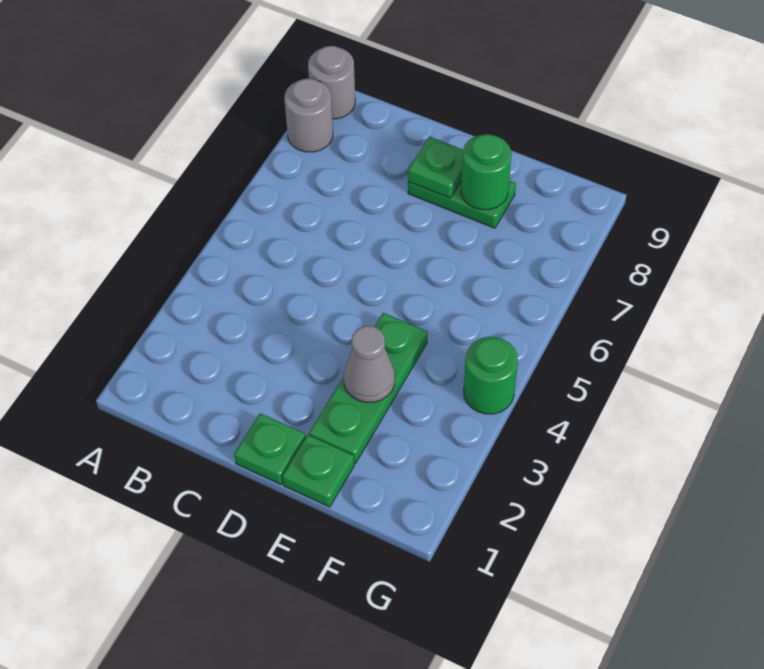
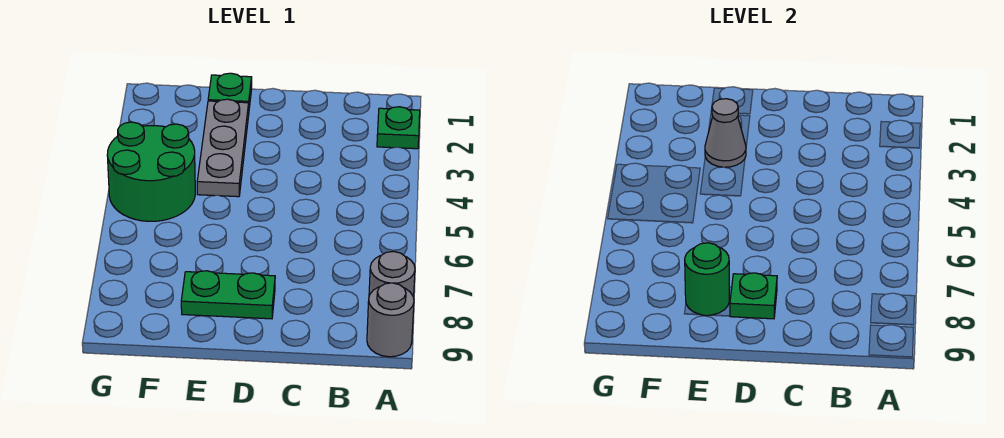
green plate D1 level 1 -> green plate A2 level 1
green plate E2:E4 level 1 -> grey plate E2:E4 level 1
green round brick G4 level 1 -> green round brick F4:G5 level 1

